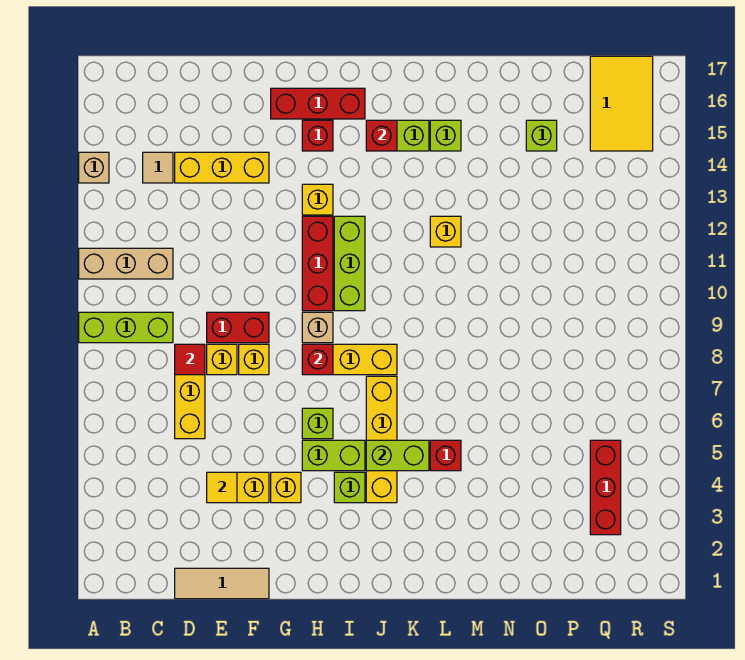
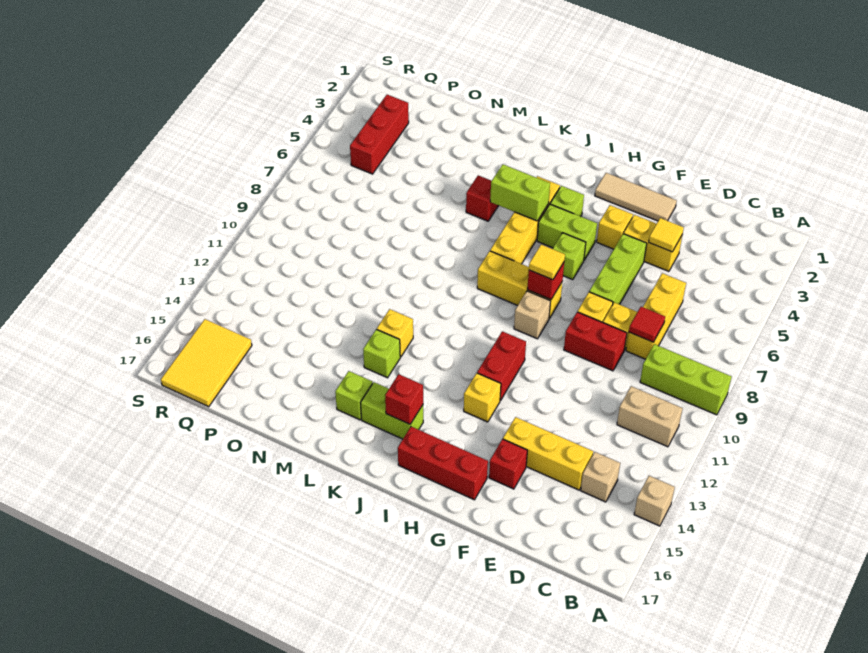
tan brick A11:C11 level 1 -> tan brick B11:C11 level 1
tan tile C14 level 1 -> tan brick C14 level 1
tan tile D1:F1 level 1 -> tan tile F2:H2 level 1
none -> yellow tile H8 level 3
red brick H10:H12 level 1 -> red brick H11:H12 level 1
red brick H15 level 1 -> red brick F15 level 1
lime brick I10:I12 level 1 -> lime brick F5:F7 level 1
lime brick O15 level 1 -> lime brick L13 level 1

